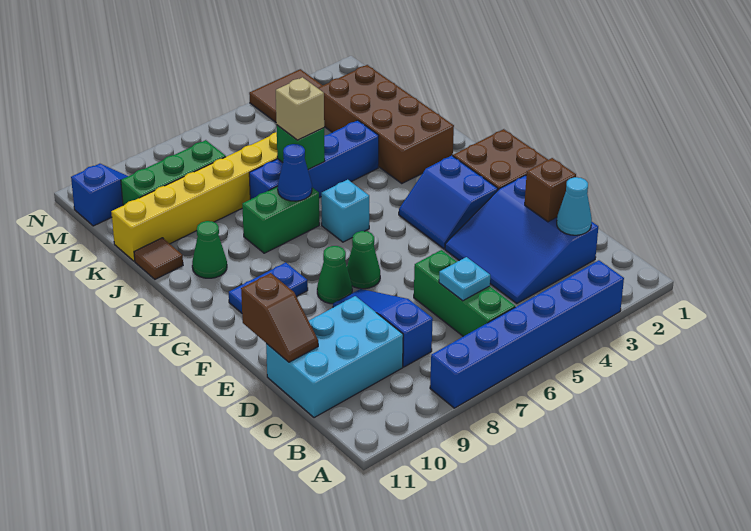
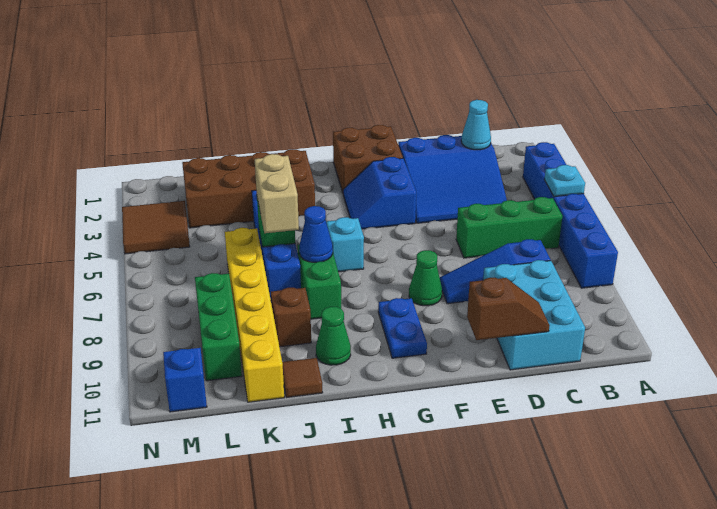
cyan plate C6 level 2 -> cyan plate A5 level 2
brown brick D2 level 2 -> brown brick J9 level 1
blue slope F3:G4 level 1 top 3 -> blue slope F3:G4 level 1 top F
green cone F7 level 1 -> none
tan brick J6 level 3 -> tan brick J6:J7 level 3

